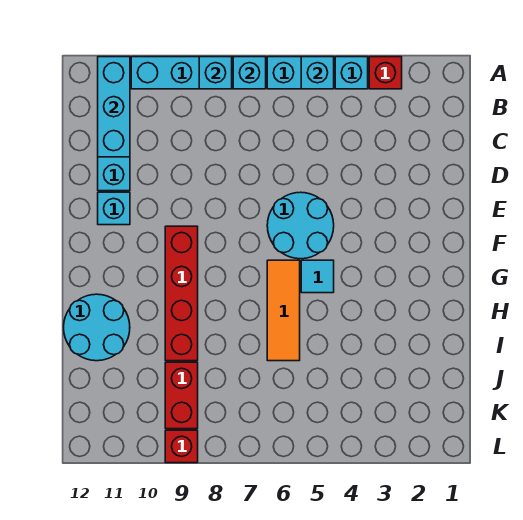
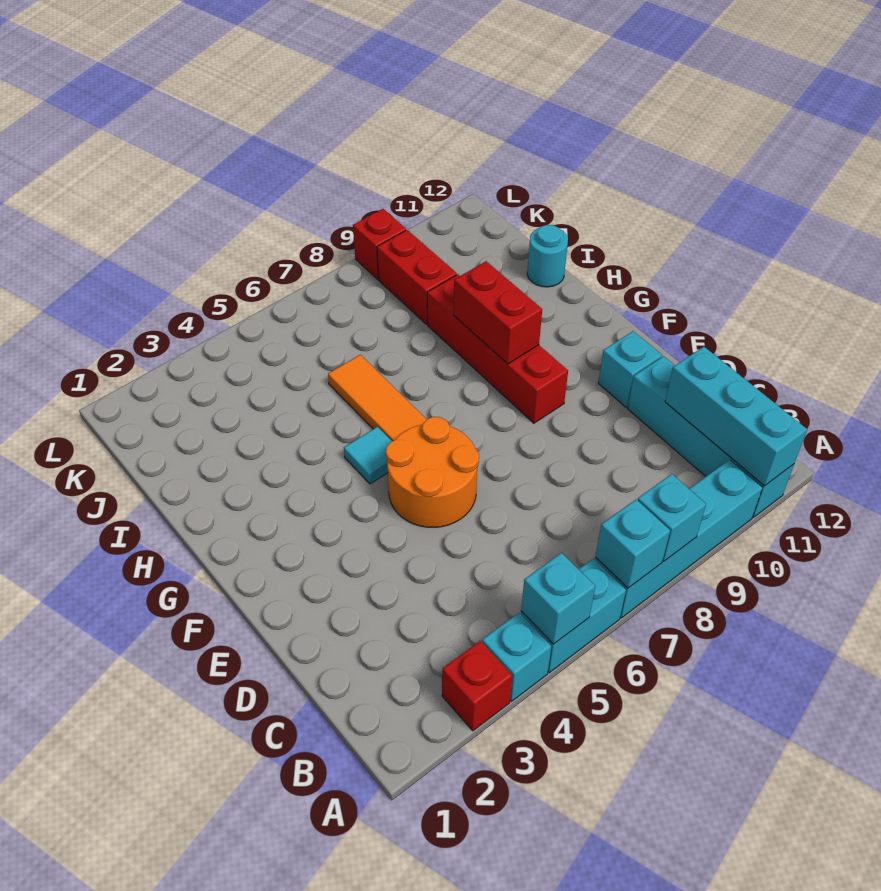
cyan round brick E5:F6 level 1 -> orange round brick E5:F6 level 1
none -> red brick G9:H9 level 2
cyan round brick H11:I12 level 1 -> cyan round brick I12 level 1

